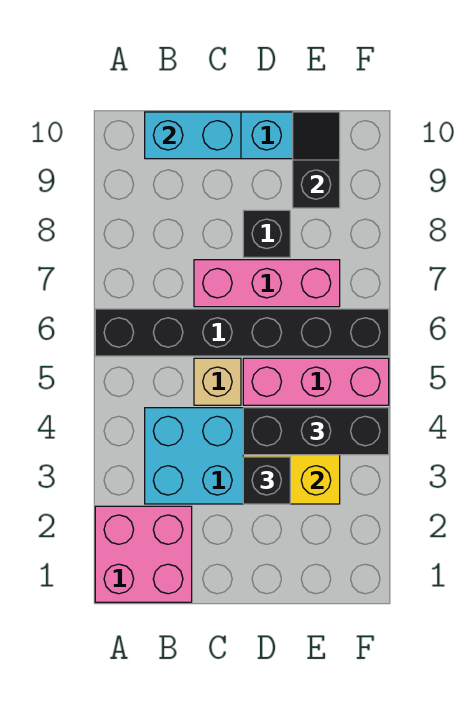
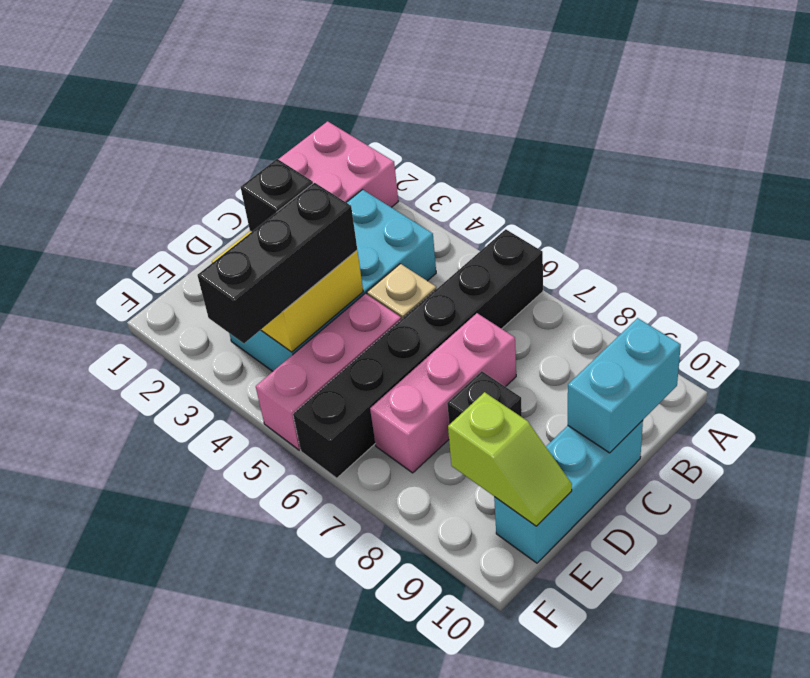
black slope E9:E10 level 2 top 9 -> lime slope E9:E10 level 2 top 9

